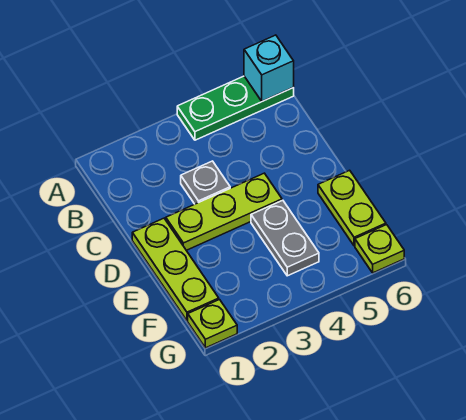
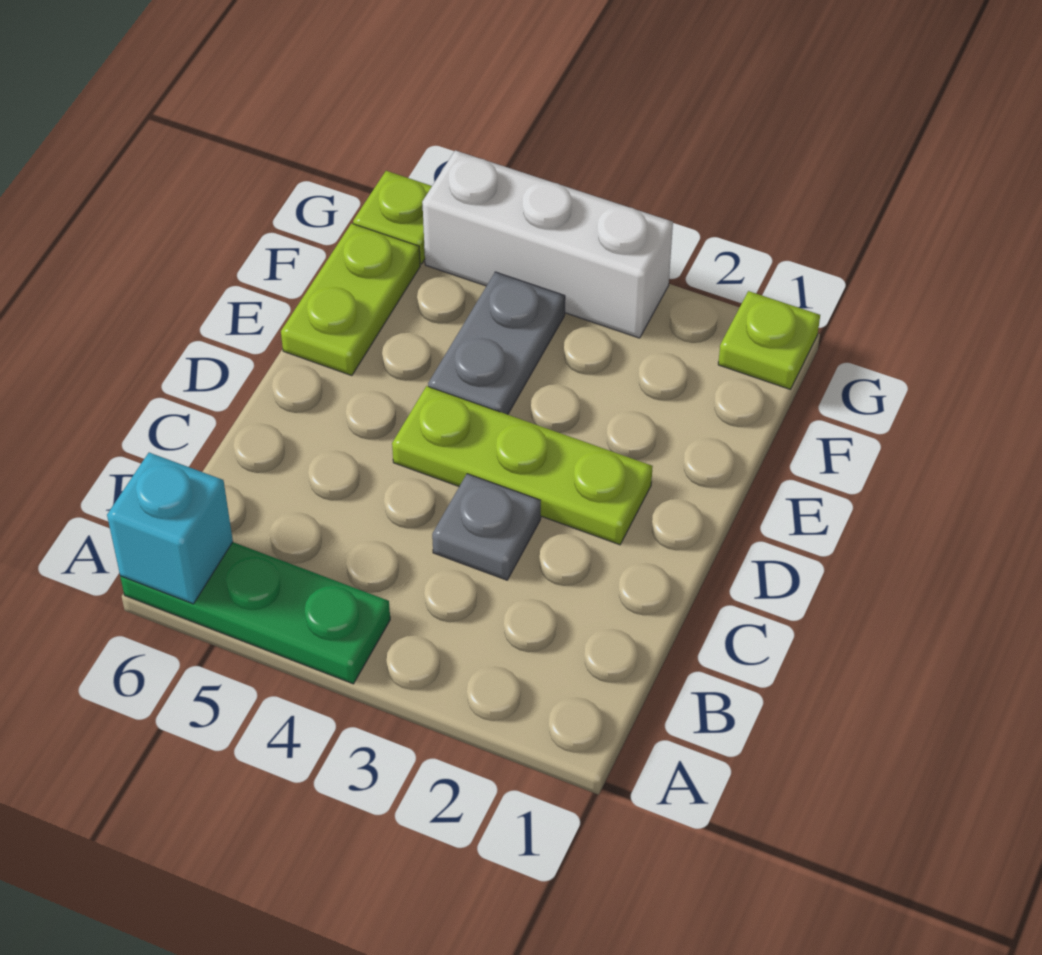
lime plate D1:F1 level 1 -> none
none -> white brick G3:G5 level 1

